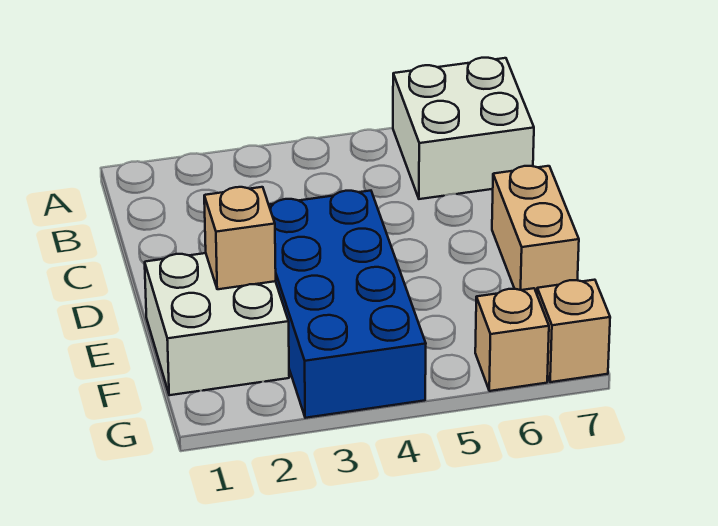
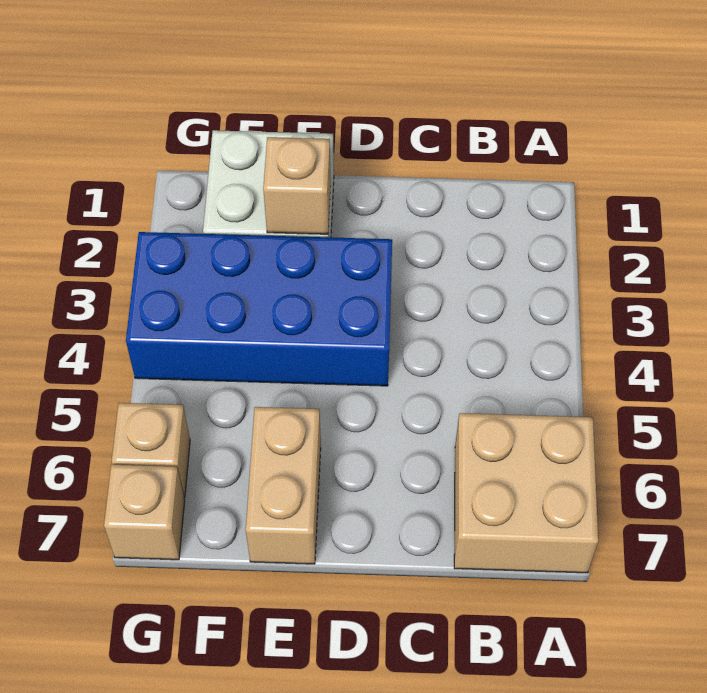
white brick A6:B7 level 1 -> tan brick A6:B7 level 1
tan brick D7:E7 level 1 -> tan brick E6:E7 level 1

